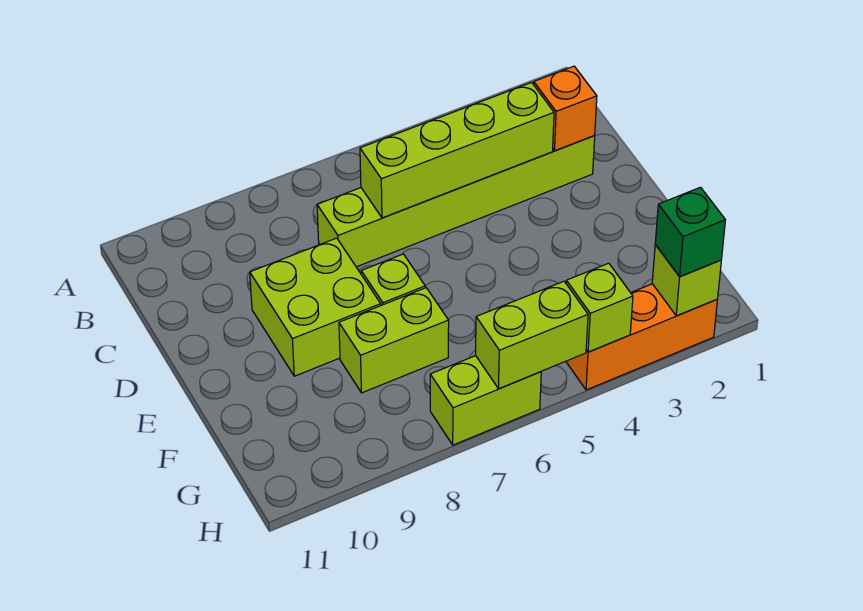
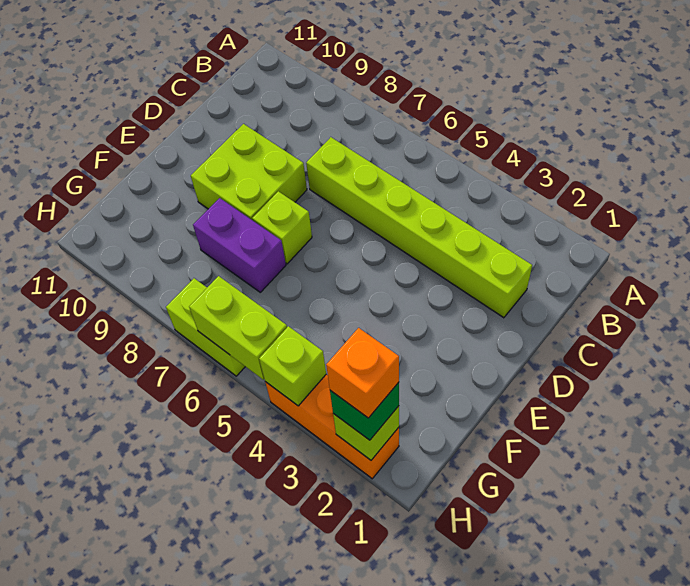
orange brick C2 level 2 -> orange brick H2 level 4
lime brick C3:C6 level 2 -> none
lime brick F7:F8 level 1 -> purple brick F7:F8 level 1

